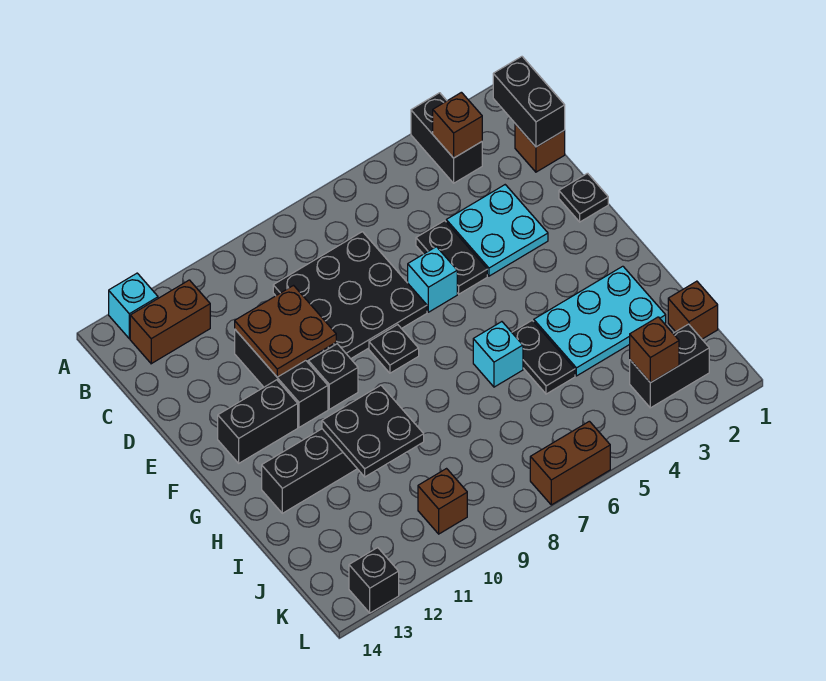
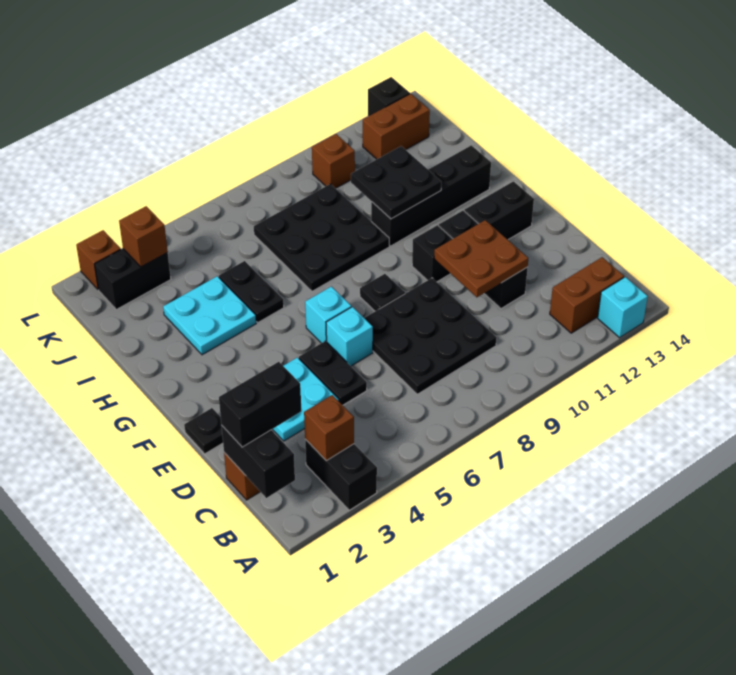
none -> black brick C1:C2 level 3
cyan plate H2:I4 level 1 -> cyan plate H3:I4 level 1
cyan brick H6 level 1 -> cyan brick F6 level 1
none -> black plate H7:J9 level 1
brown brick J1 level 1 -> brown brick L2 level 1
brown brick L6:L7 level 1 -> brown brick K12:K13 level 1

